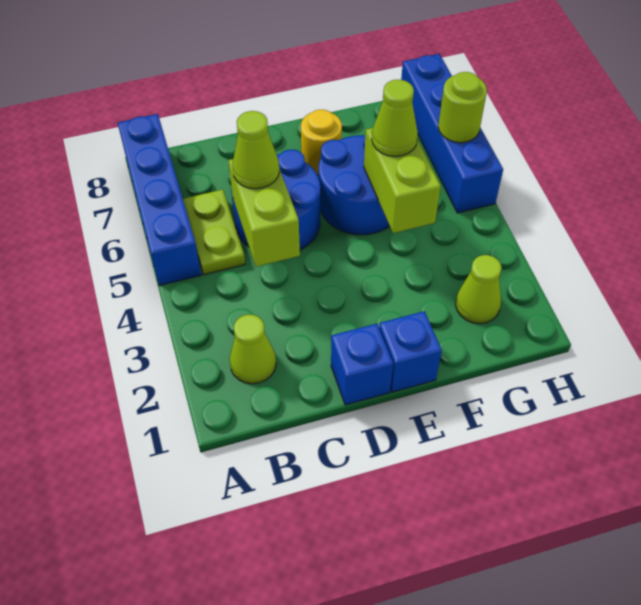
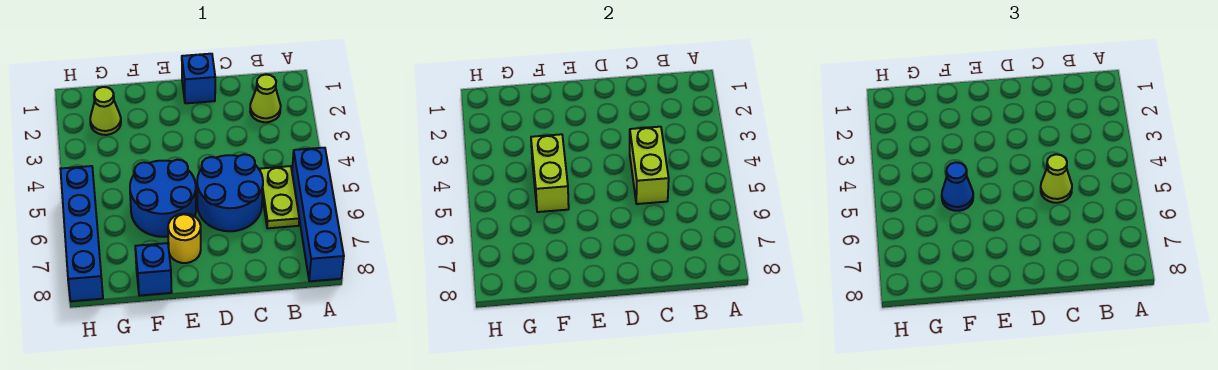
blue brick E1 level 1 -> blue brick F8 level 1
lime cone F5 level 3 -> blue cone F5 level 3
lime round brick H6 level 2 -> none

